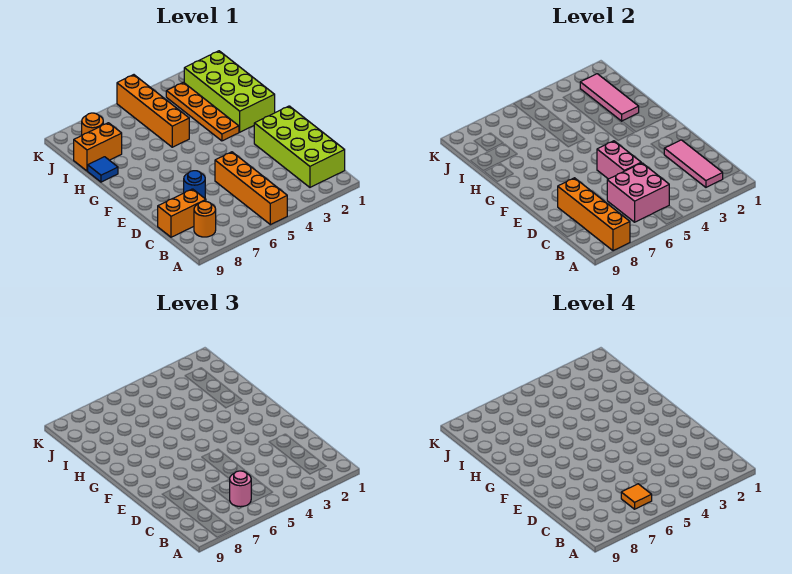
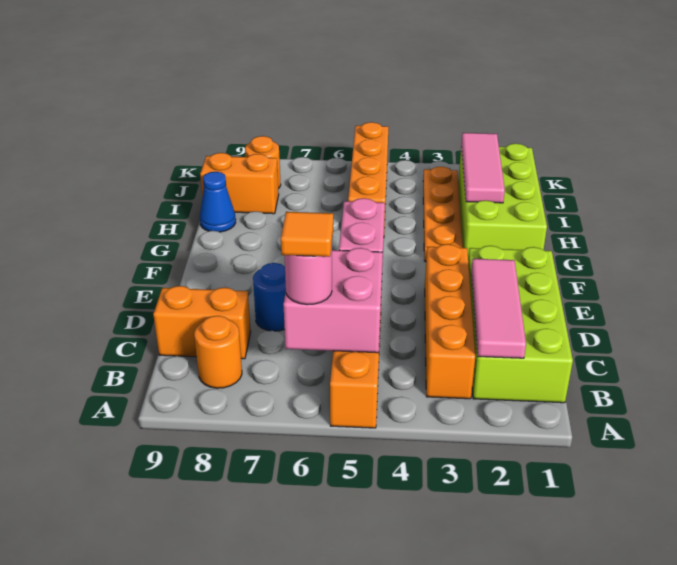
orange brick A8:D8 level 2 -> orange brick B3:E3 level 1
blue tile H9 level 1 -> blue cone H9 level 1

